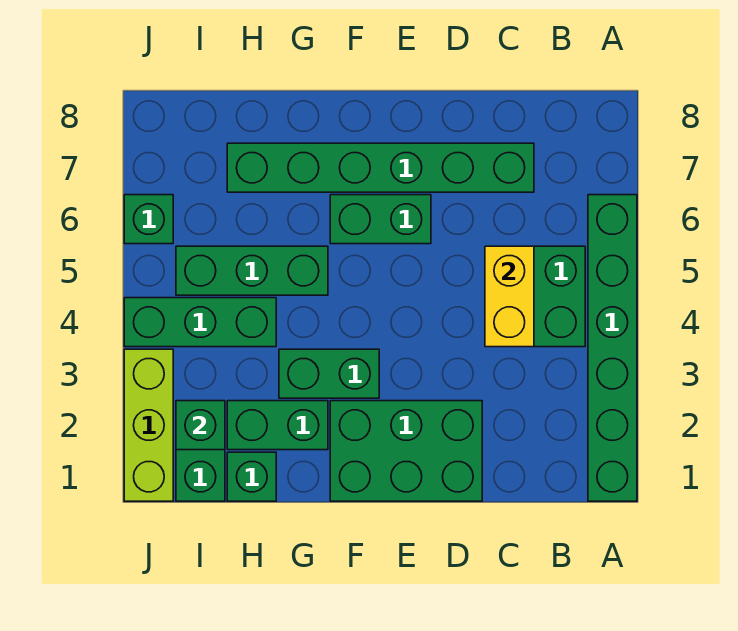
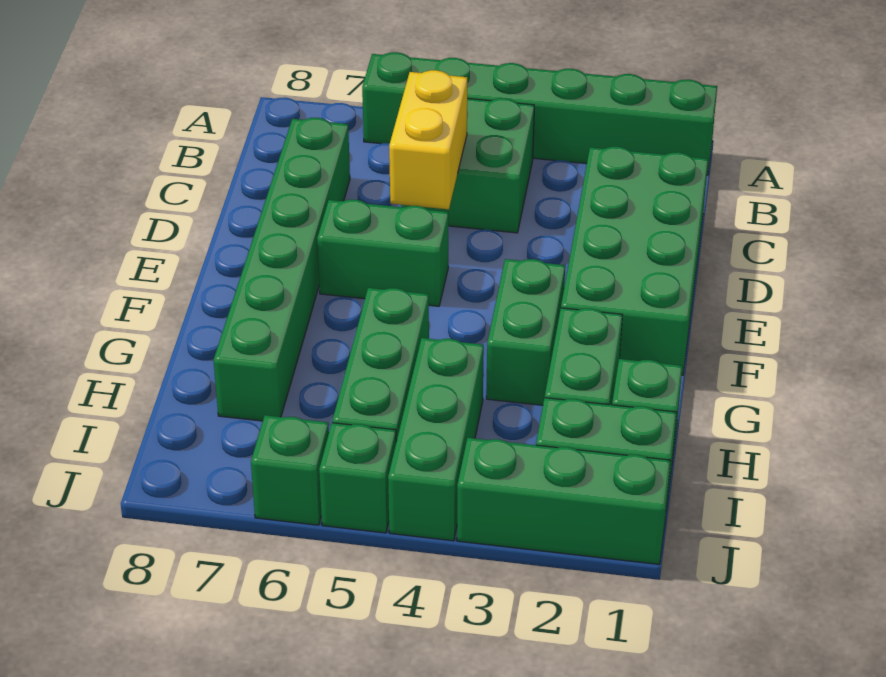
yellow brick C4:C5 level 2 -> yellow brick C5:D5 level 2
green brick D1:F2 level 1 -> green brick C1:F2 level 1
green brick E6:F6 level 1 -> green brick E5:E6 level 1
green brick I2 level 2 -> green brick J5 level 1
lime brick J1:J3 level 1 -> green brick J1:J3 level 1

